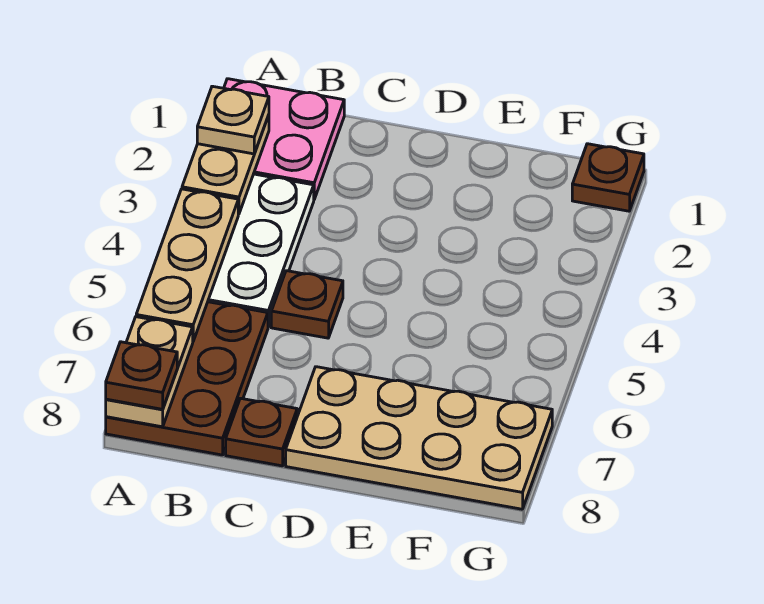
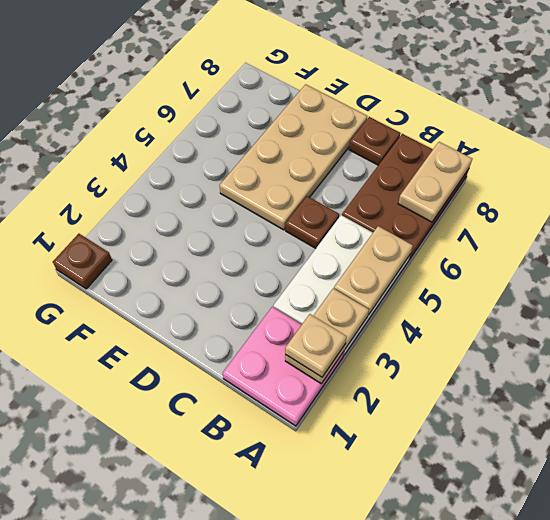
tan plate A4:A6 level 2 -> tan plate A4:A5 level 2
brown plate A8 level 3 -> none
tan plate D7:G8 level 1 -> tan plate D5:E8 level 1

